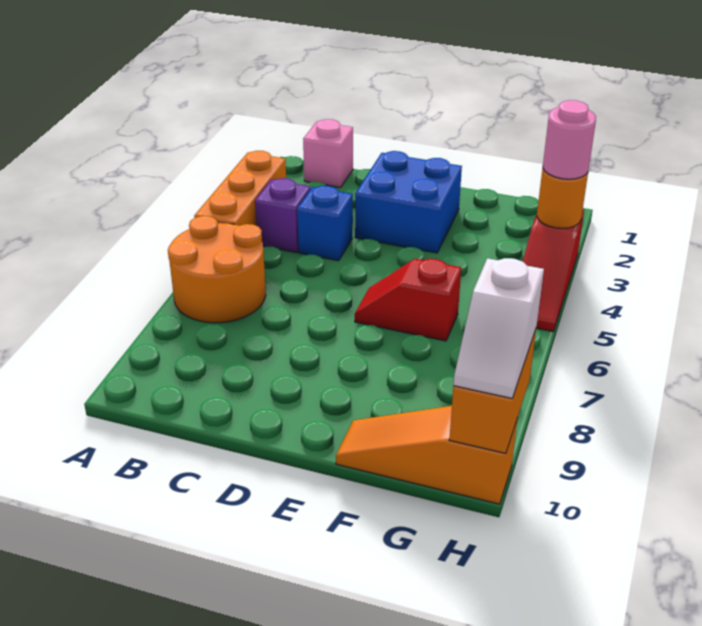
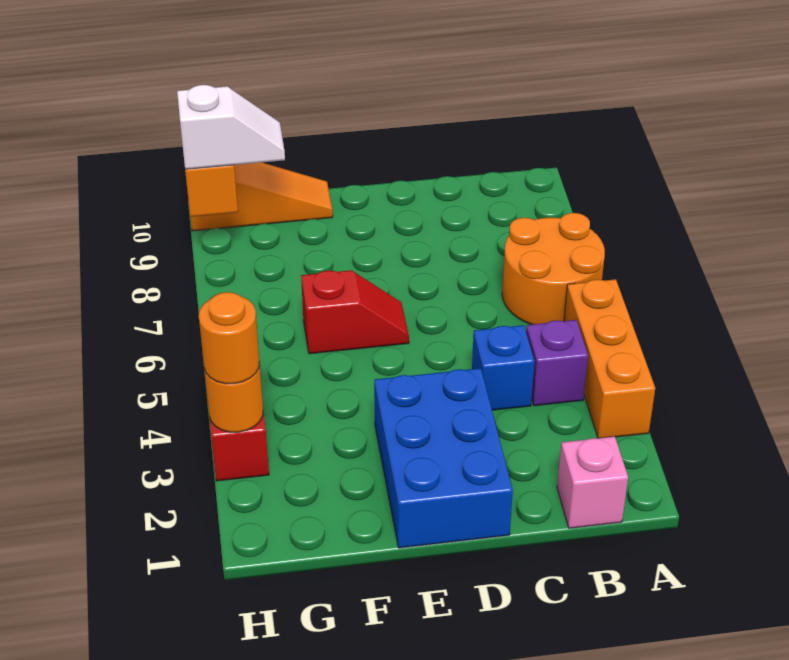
blue brick D2:E3 level 1 -> blue brick D1:E3 level 1
pink round brick H3 level 3 -> orange round brick H3 level 3
white slope H9:H10 level 3 top 9 -> white slope G9:H9 level 3 top H

